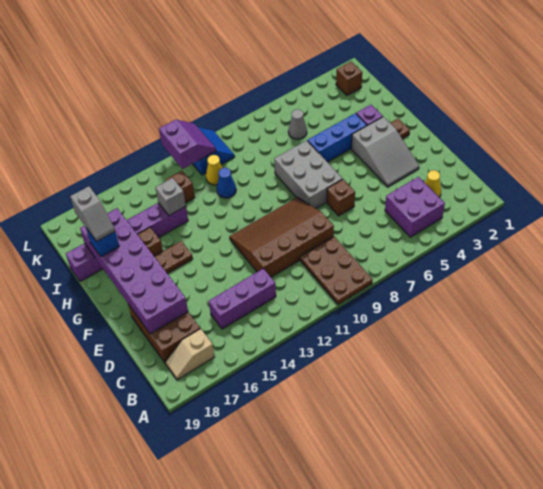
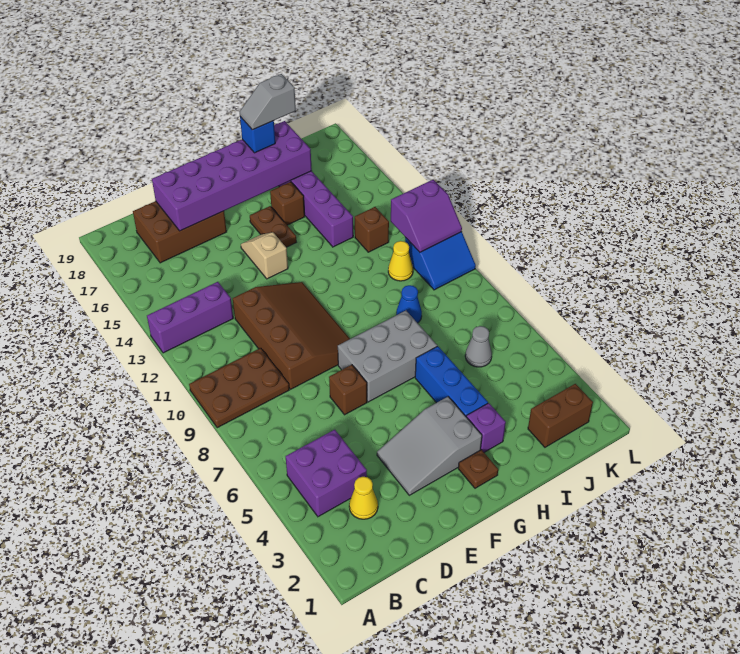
tan slope B17:B18 level 1 top 17 -> tan slope F14:F15 level 1 top 14
purple brick C13:C15 level 1 -> purple brick A13:C13 level 1
blue cone I11 level 1 -> blue cone I9 level 1
grey brick I14 level 2 -> none
brown brick K2 level 1 -> brown brick J2:K2 level 1

